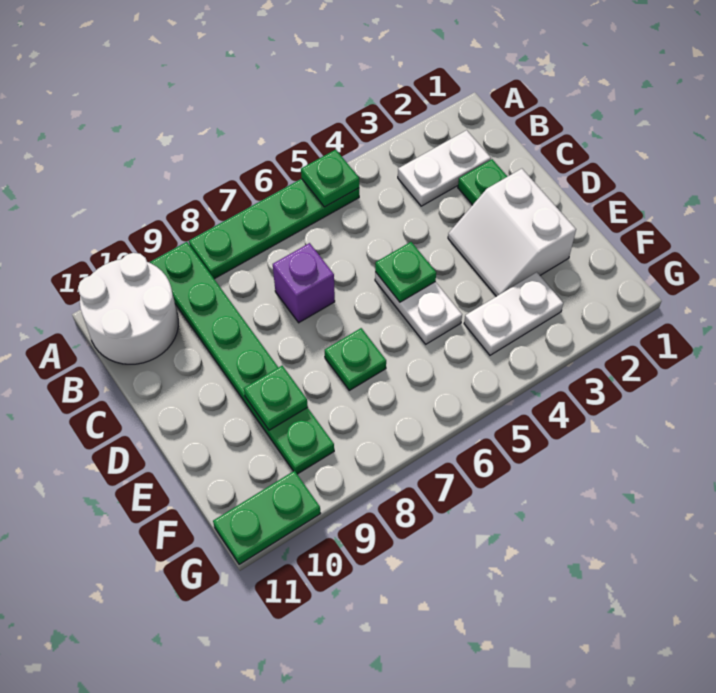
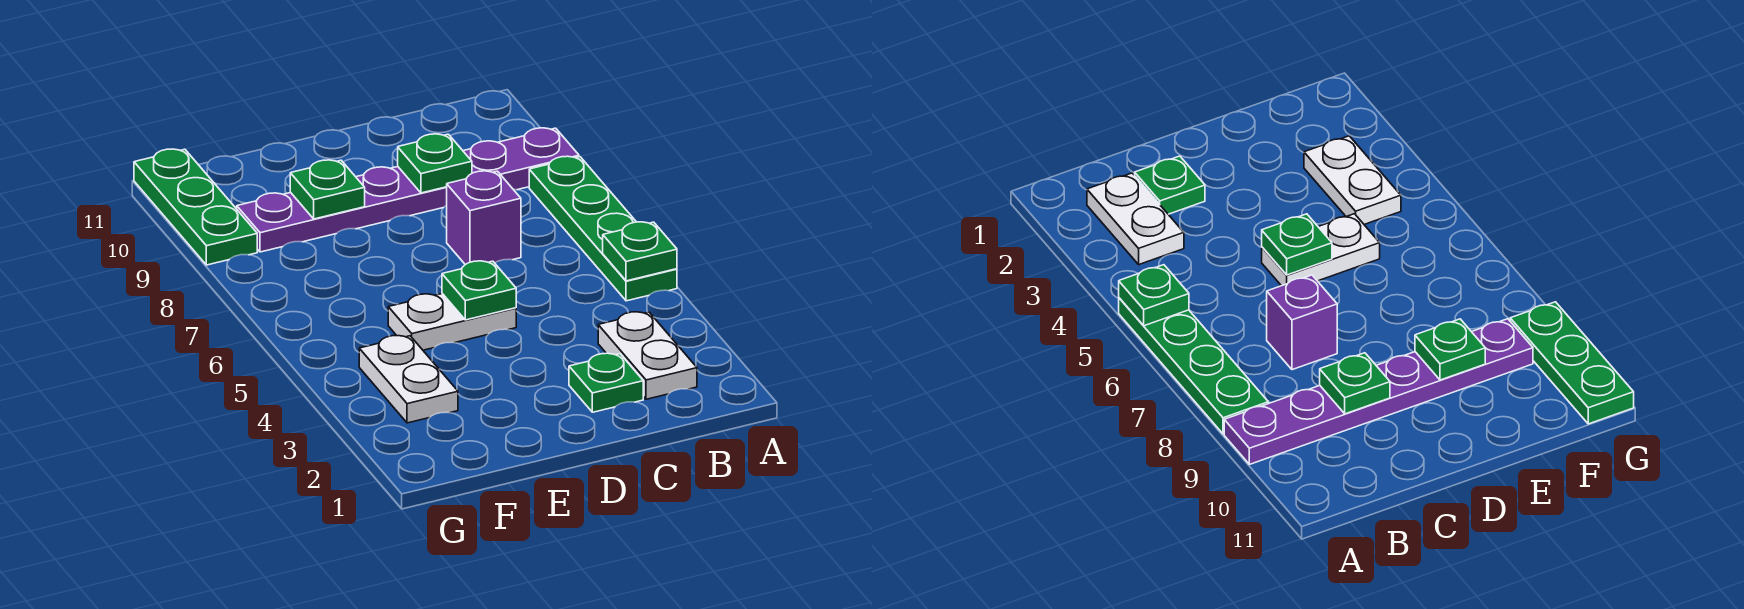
green plate A9:F9 level 1 -> purple plate A9:F9 level 1
white round brick A10:B11 level 1 -> none
white slope D2:E3 level 1 top 2 -> none
green plate E7 level 1 -> green plate C9 level 2
green plate G10:G11 level 1 -> green plate G9:G11 level 1

